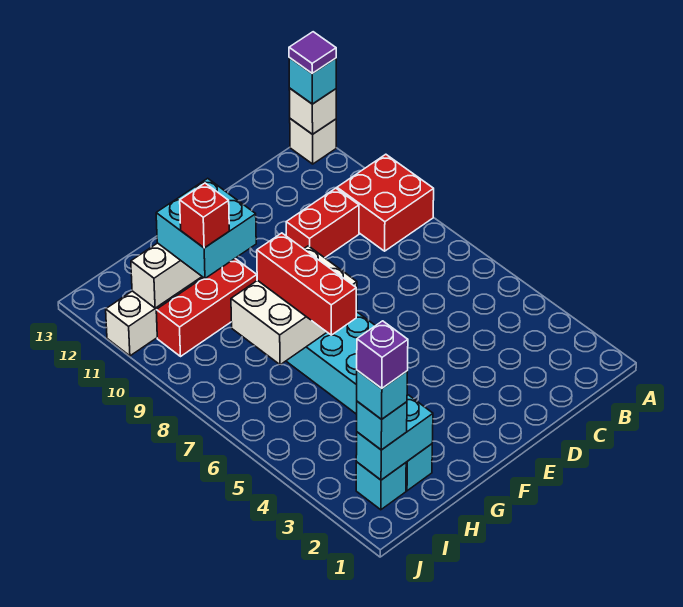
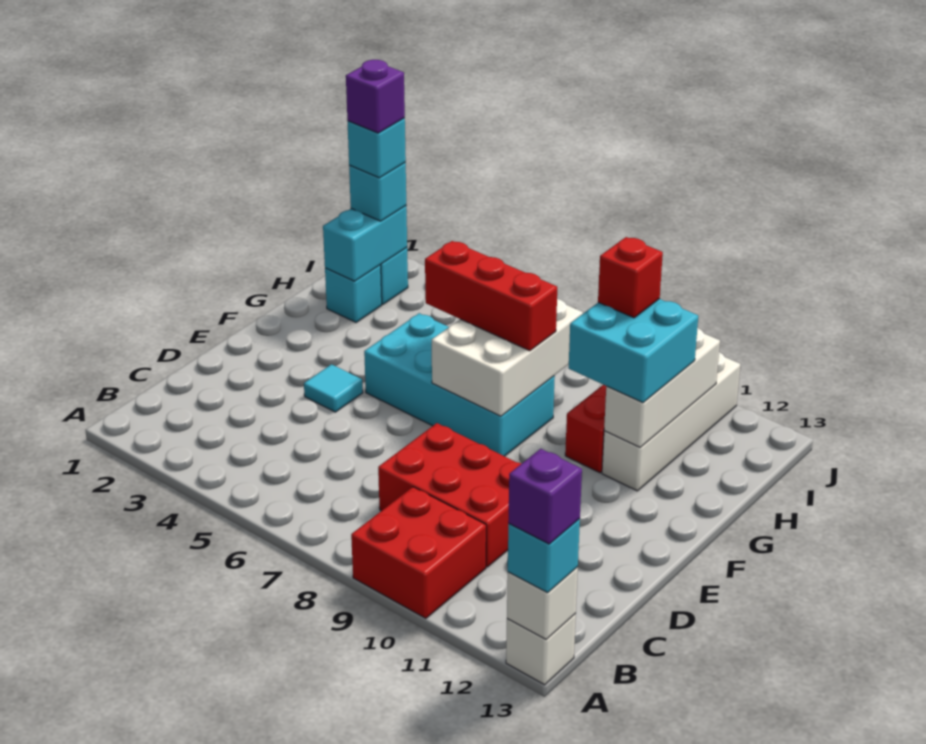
purple tile A13 level 4 -> purple brick A13 level 4
red brick C10:D10 level 1 -> red brick C8:D10 level 1
none -> cyan tile E4 level 1

